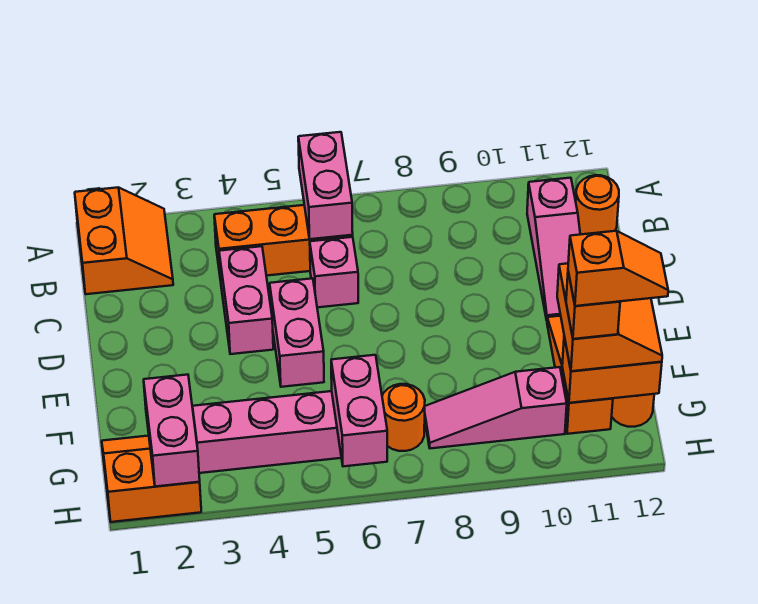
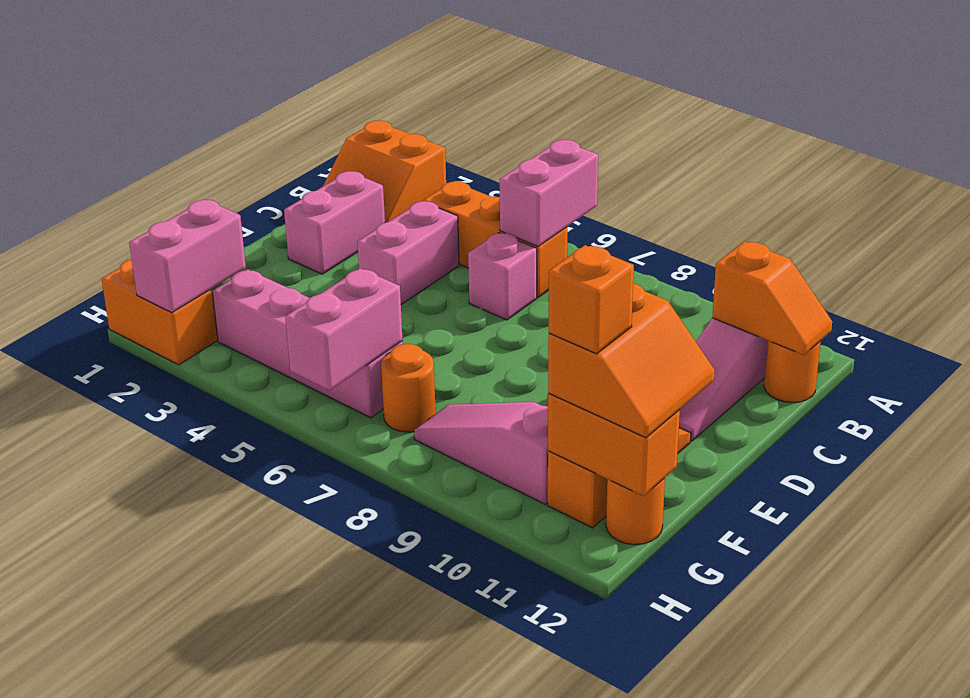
orange slope A1:B2 level 1 top 1 -> orange slope A1:B2 level 1 top A
pink brick D5:E5 level 1 -> pink brick C2:D2 level 1
orange slope G11:G12 level 5 top 11 -> orange slope B11:B12 level 2 top 11

